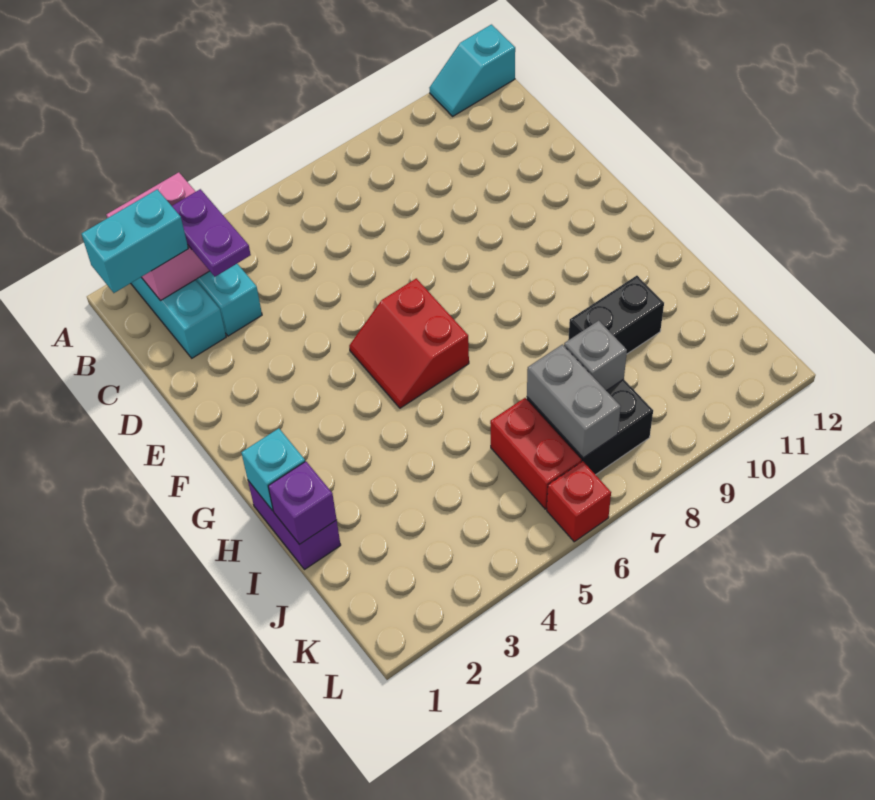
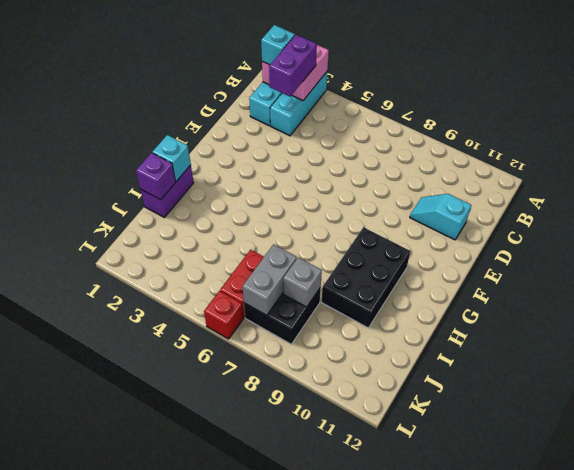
cyan slope A11:A12 level 1 top 12 -> cyan slope D10:D11 level 1 top 11
cyan brick B1:B2 level 3 -> cyan brick B2 level 3
purple plate B3:C3 level 3 -> purple brick B3:C3 level 3
red slope F5:G6 level 1 top 6 -> none
black brick I9:I10 level 1 -> black brick G9:I10 level 1

